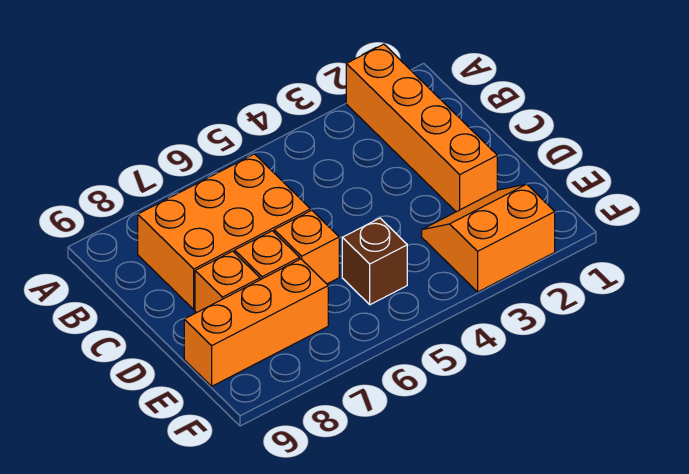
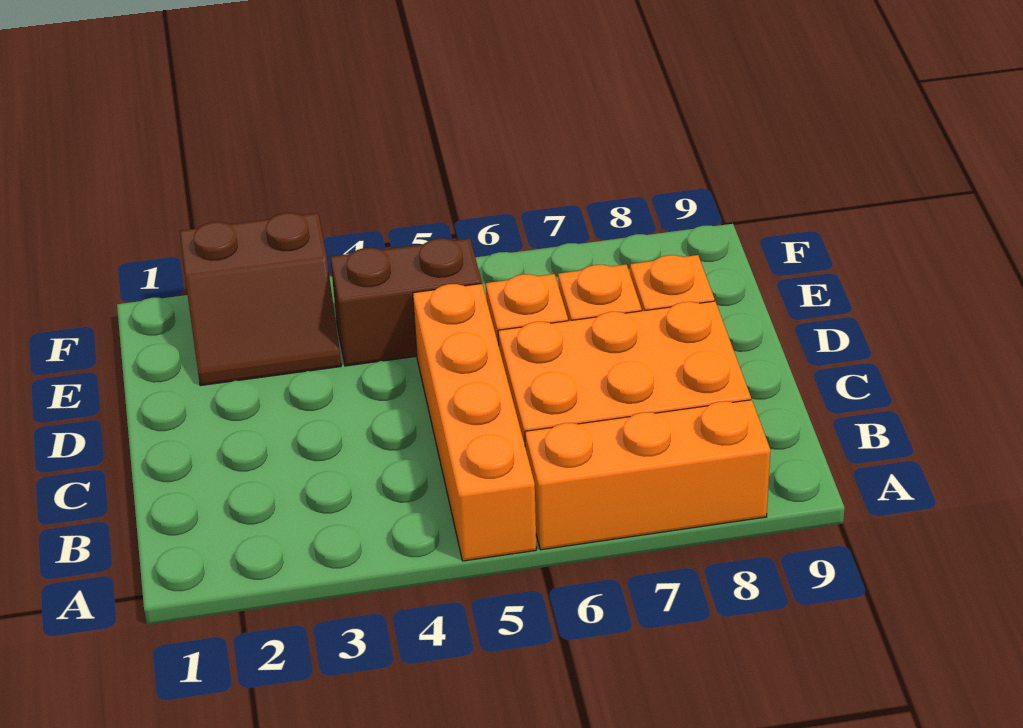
orange brick A2:D2 level 1 -> orange brick A5:D5 level 1
orange slope E2:F3 level 1 top F -> brown slope E2:F3 level 1 top F
brown brick E5 level 1 -> brown brick E4:E5 level 1
orange brick E7:E9 level 1 -> orange brick A6:A8 level 1

